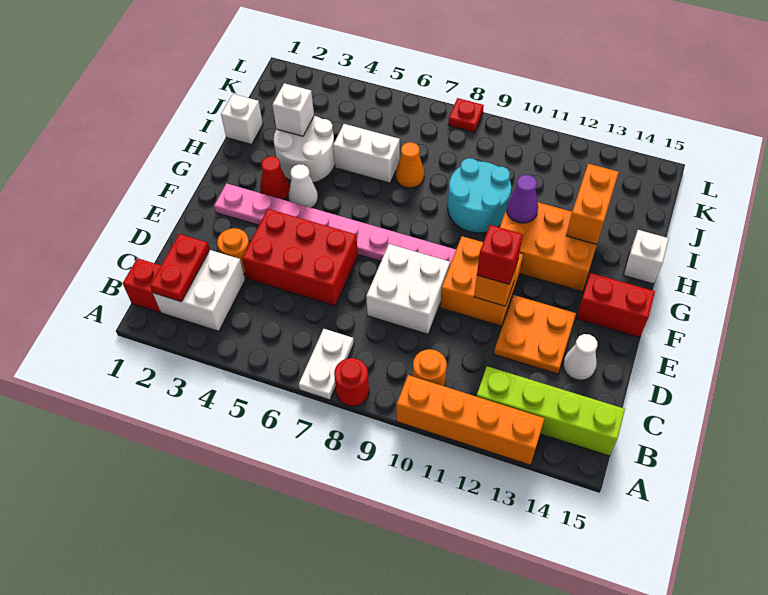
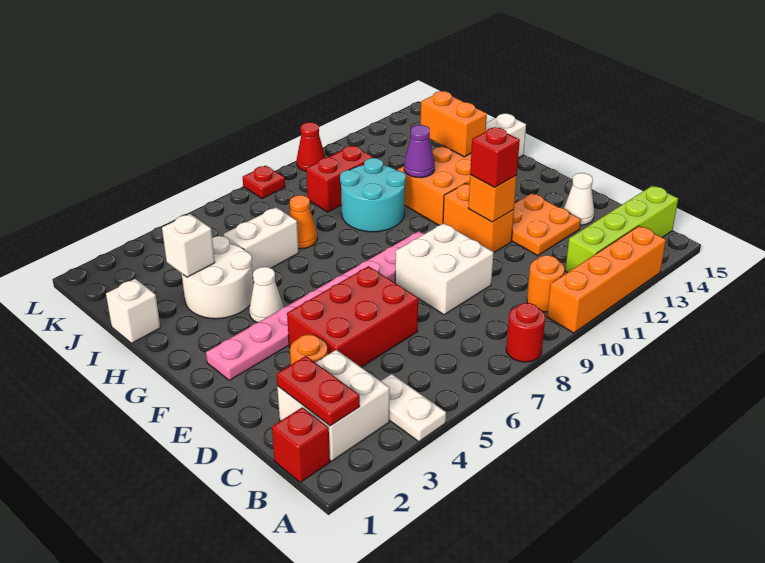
white plate A7:B7 level 1 -> white plate A4:B4 level 1
orange brick E10:F11 level 1 -> orange brick E11:F11 level 1
red brick F14:F15 level 1 -> red brick J9:J10 level 1
red cone G3 level 1 -> red cone L10 level 1

